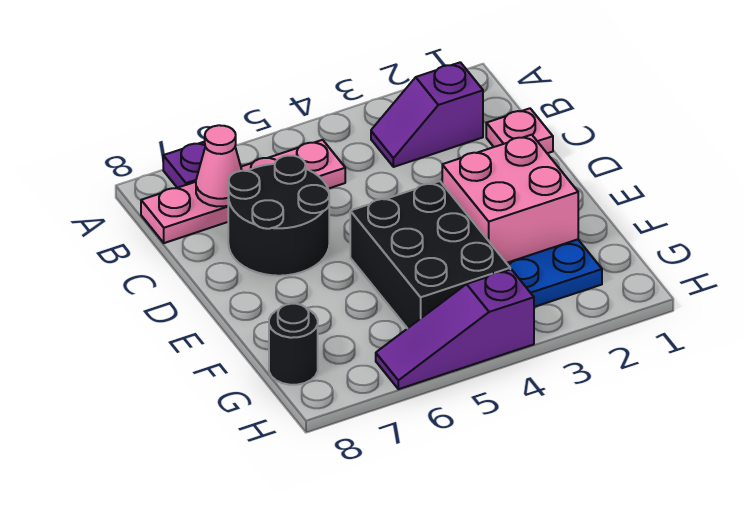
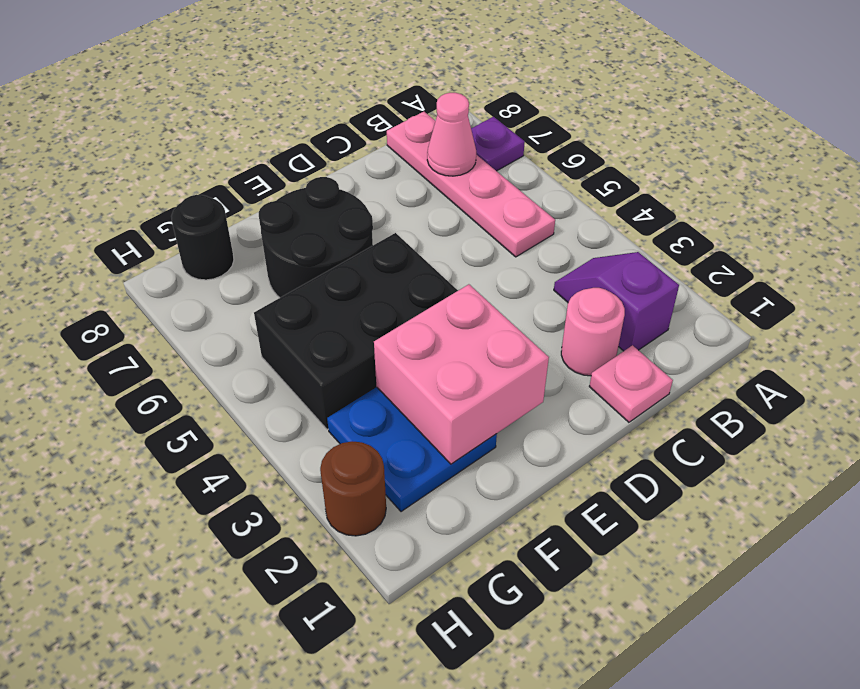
none -> pink round brick C2 level 1
black round brick C6:D7 level 1 -> black round brick E6:F7 level 1
none -> brown round brick H2 level 1
purple slope H4:H6 level 1 top 4 -> none

